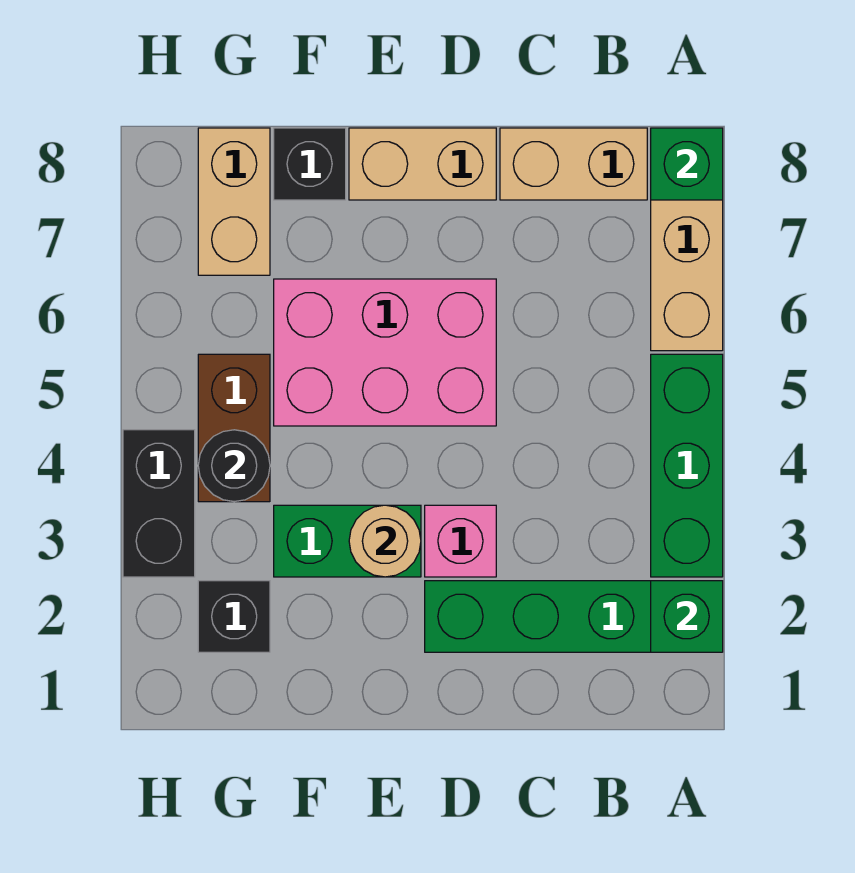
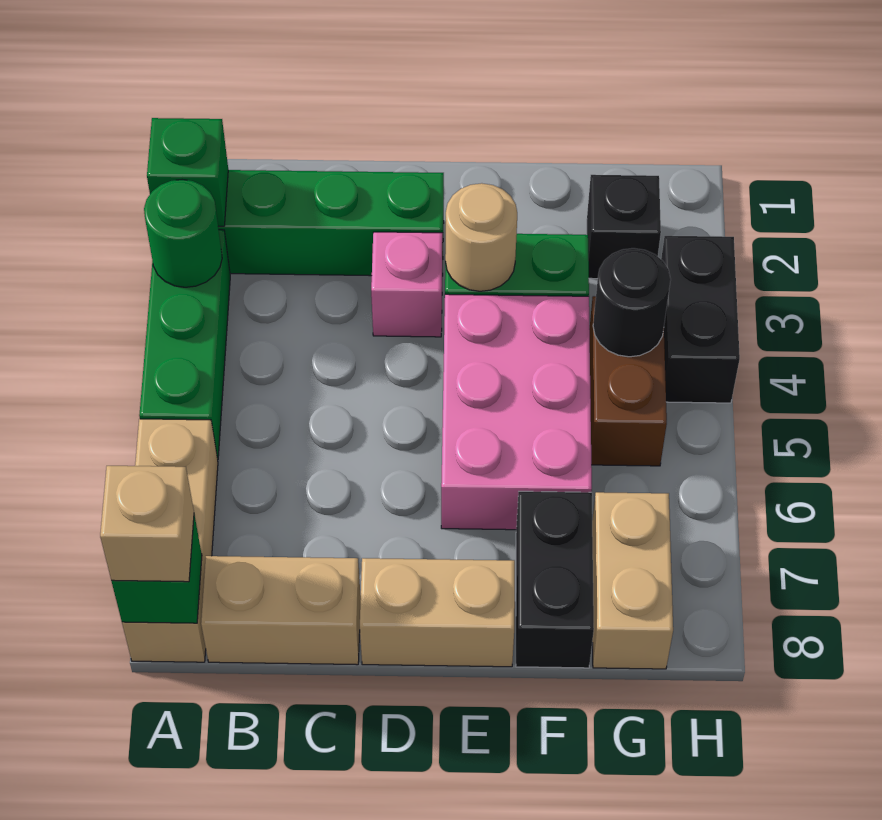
none -> green round brick A3 level 2
none -> tan brick A8 level 3
pink brick D5:F6 level 1 -> pink brick E4:F6 level 1
black brick F8 level 1 -> black brick F7:F8 level 1

